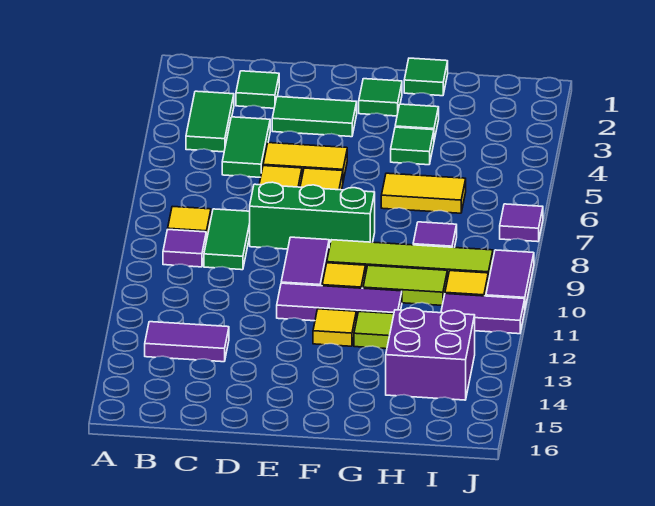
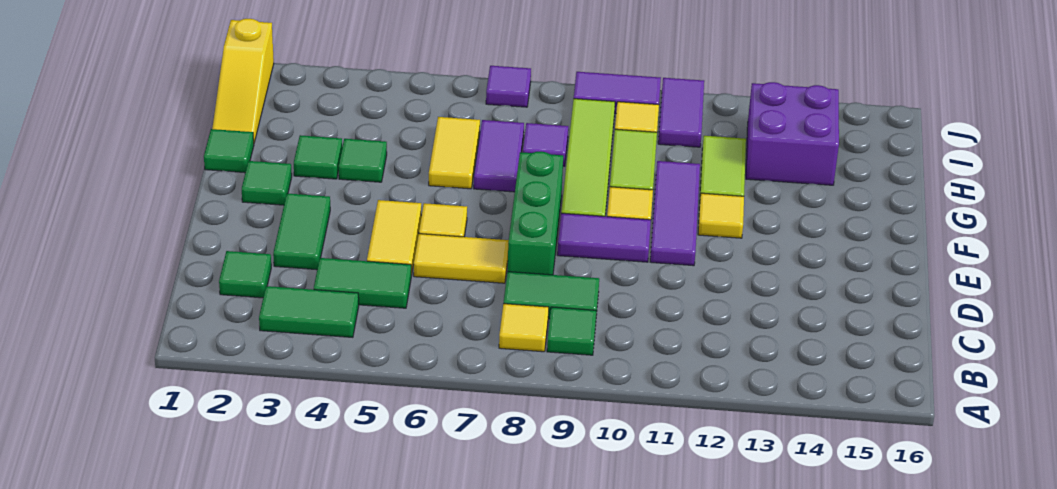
purple tile B9 level 1 -> green tile B9 level 1
purple tile B13:C13 level 1 -> purple tile G7:H7 level 1
none -> yellow slope H1:J1 level 1 top J

